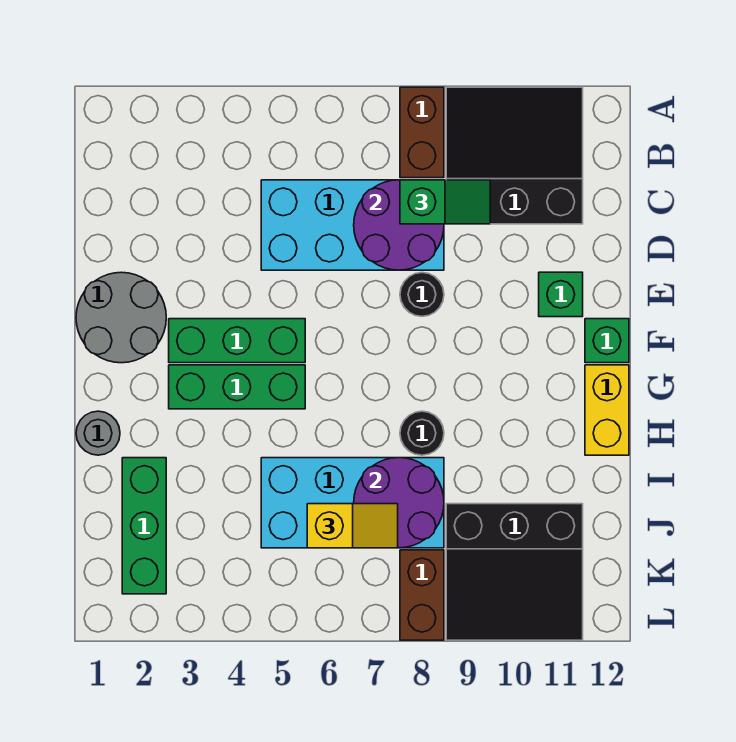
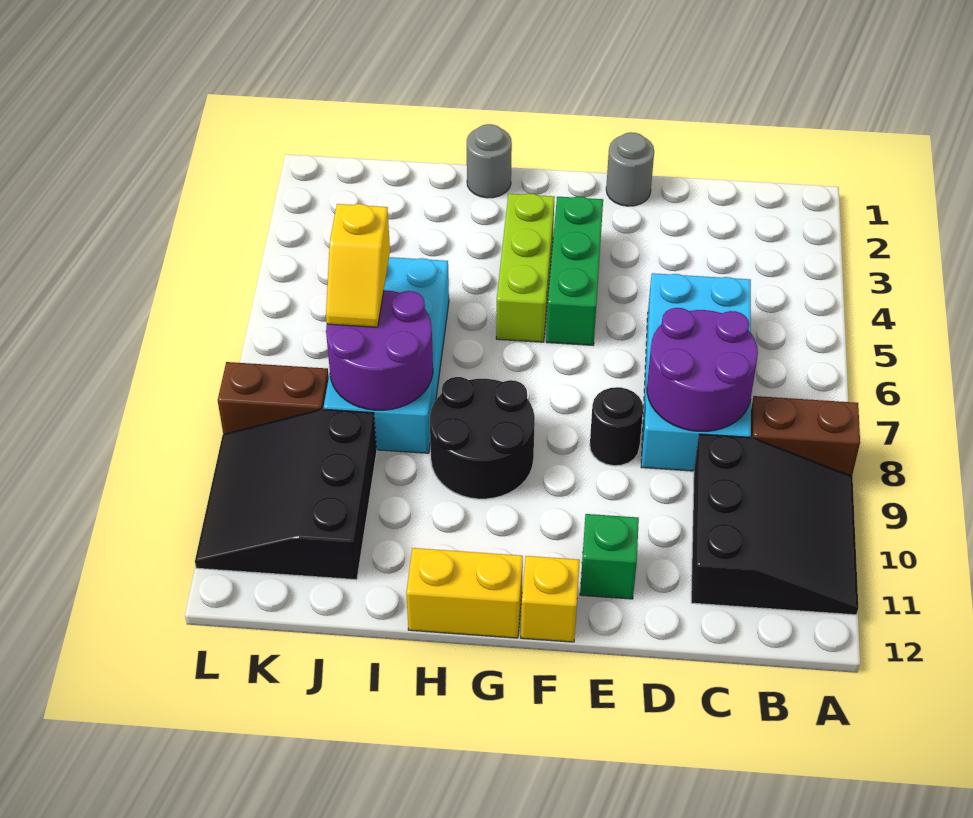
green slope C8:C9 level 3 top 8 -> none
grey round brick E1:F2 level 1 -> grey round brick E1 level 1
green brick F12 level 1 -> yellow brick F12 level 1
green brick G3:G5 level 1 -> lime brick G3:G5 level 1
black round brick H8 level 1 -> black round brick G8:H9 level 1
green brick I2:K2 level 1 -> none

